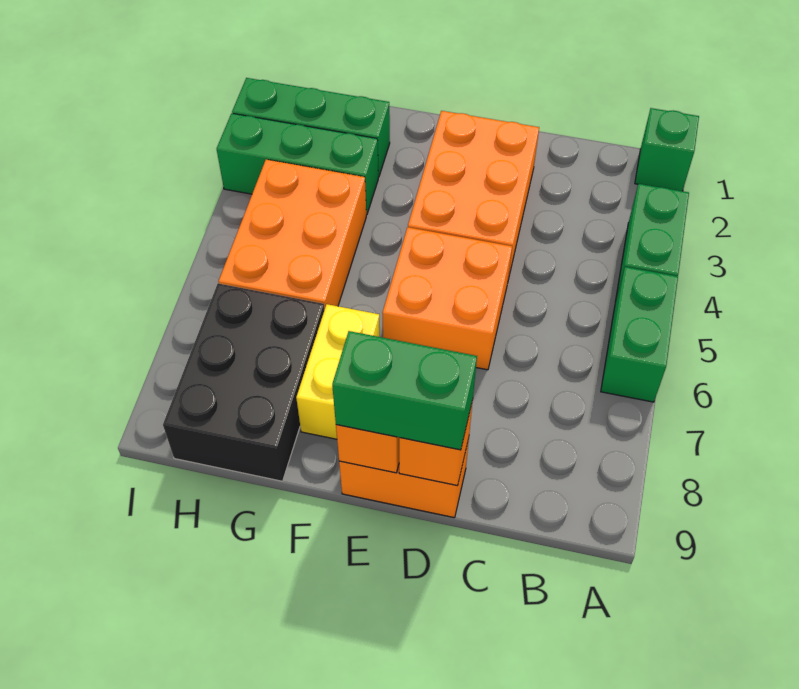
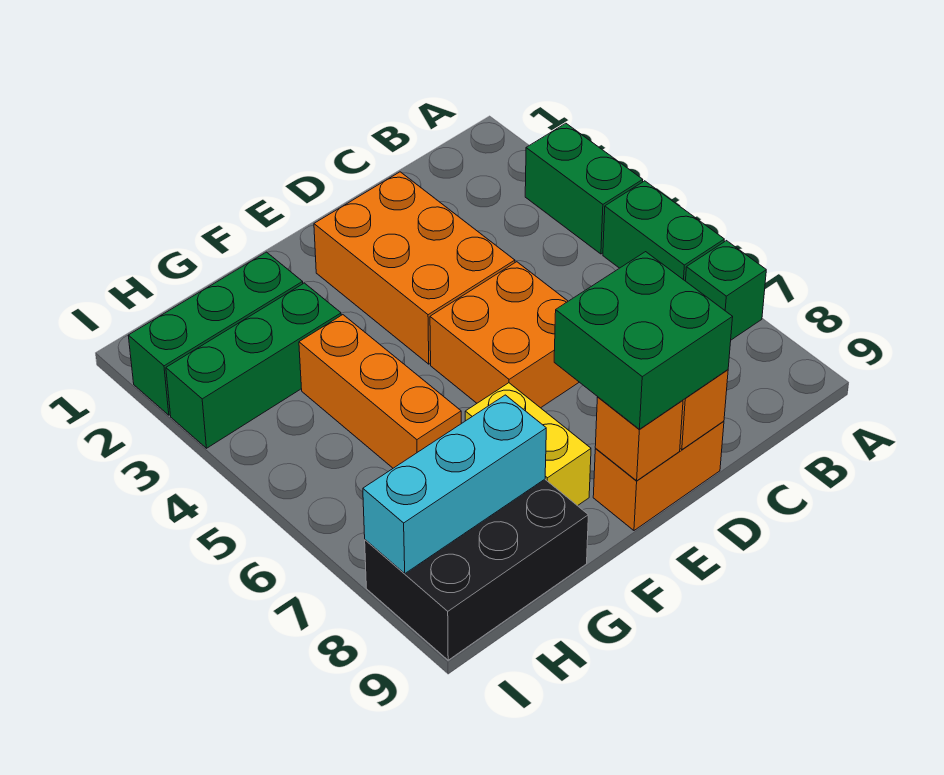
green brick A1 level 1 -> green brick A7 level 1
green brick D9:E9 level 3 -> green brick D8:E9 level 3
orange brick G4:H6 level 1 -> orange brick G4:G6 level 1
black brick G7:H9 level 1 -> black brick G8:I9 level 1
none -> cyan brick G8:I8 level 2

